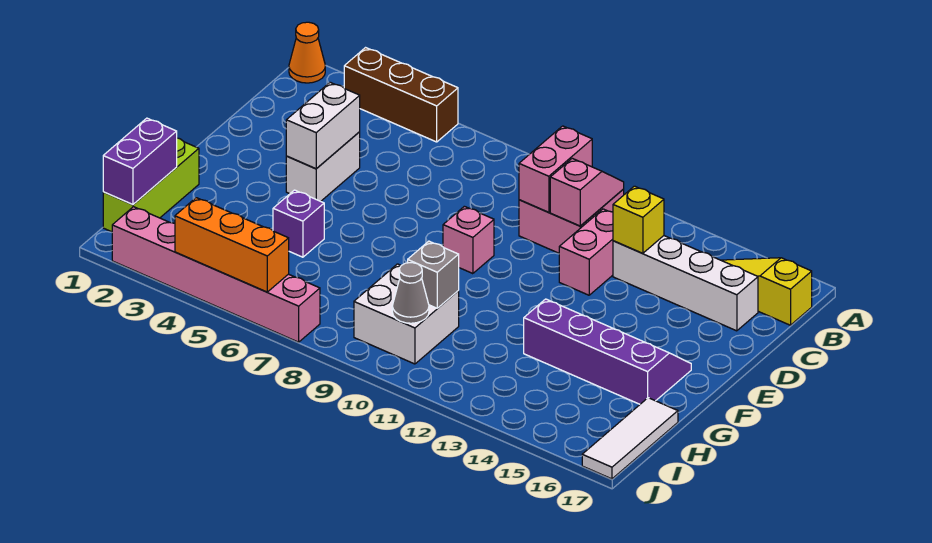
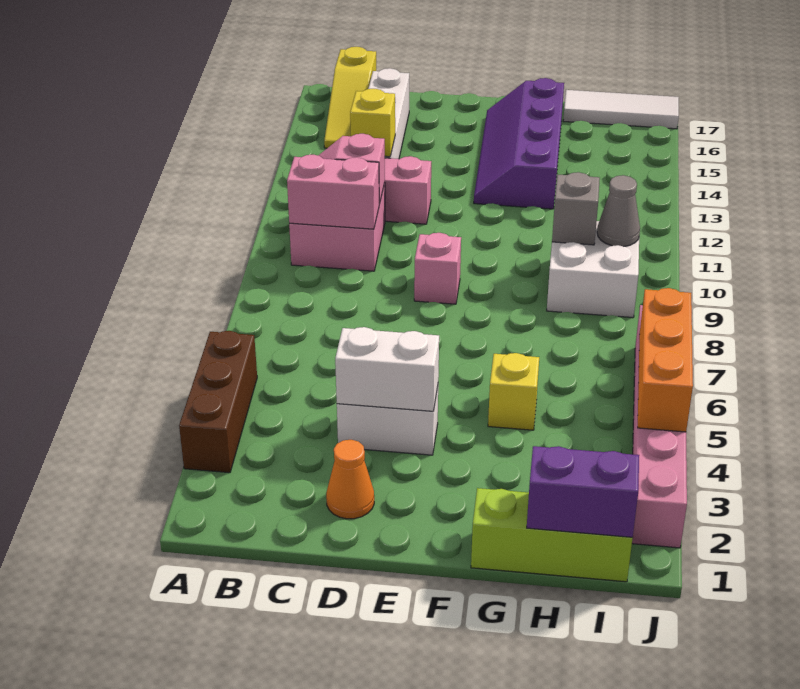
orange cone A1 level 1 -> orange cone D2 level 1
purple brick G5 level 1 -> yellow brick G5 level 1

